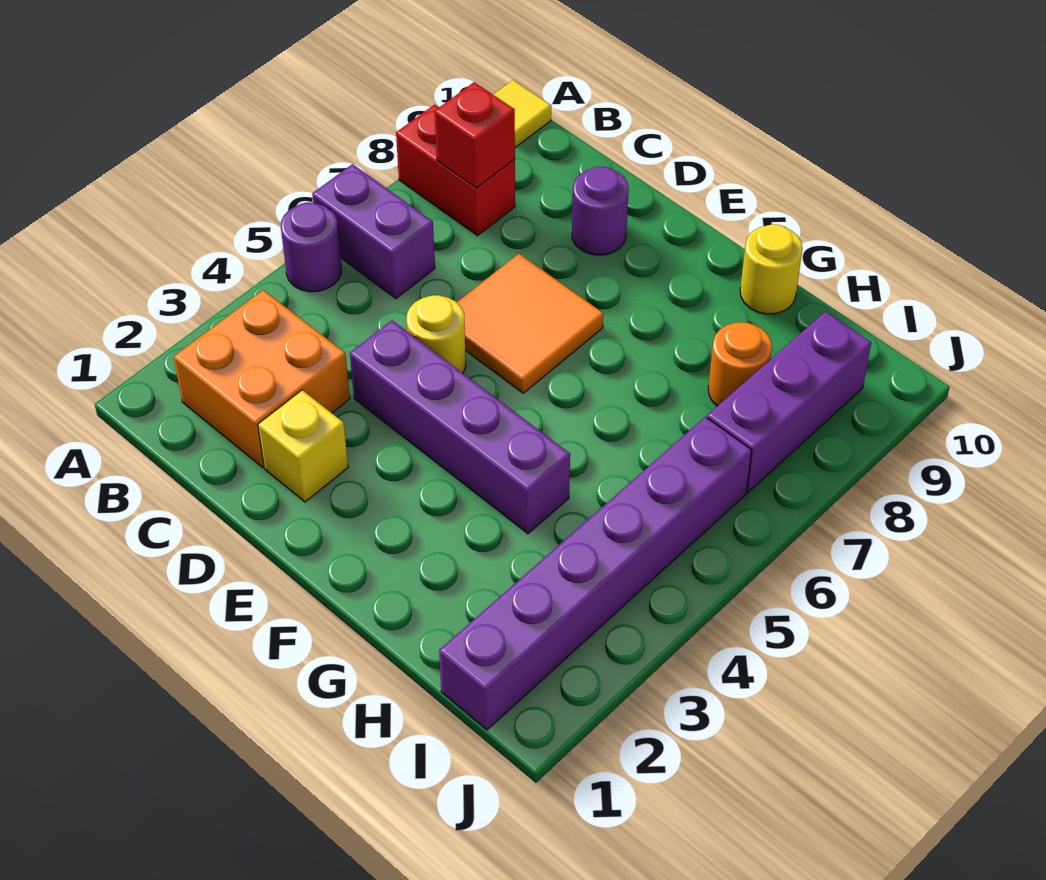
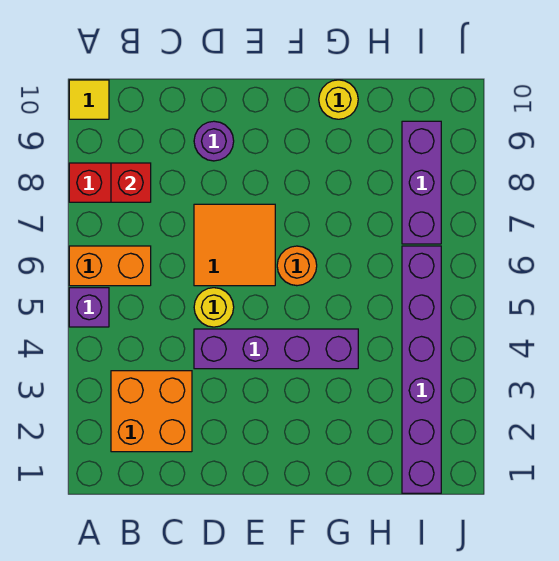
purple round brick A5 level 1 -> purple brick A5 level 1
purple brick A6:B6 level 1 -> orange brick A6:B6 level 1
yellow brick D2 level 1 -> none
orange round brick H8 level 1 -> orange round brick F6 level 1

